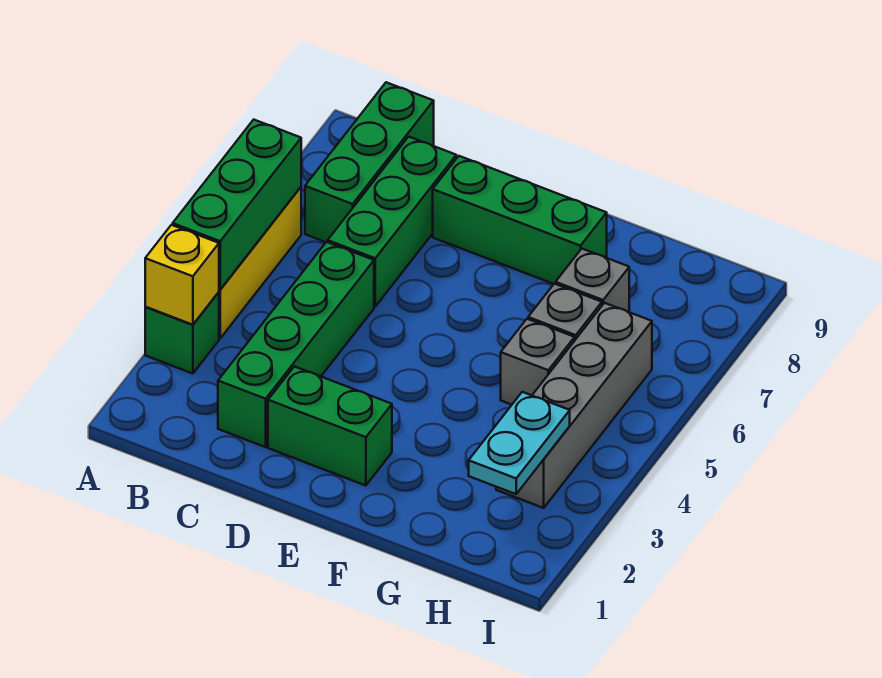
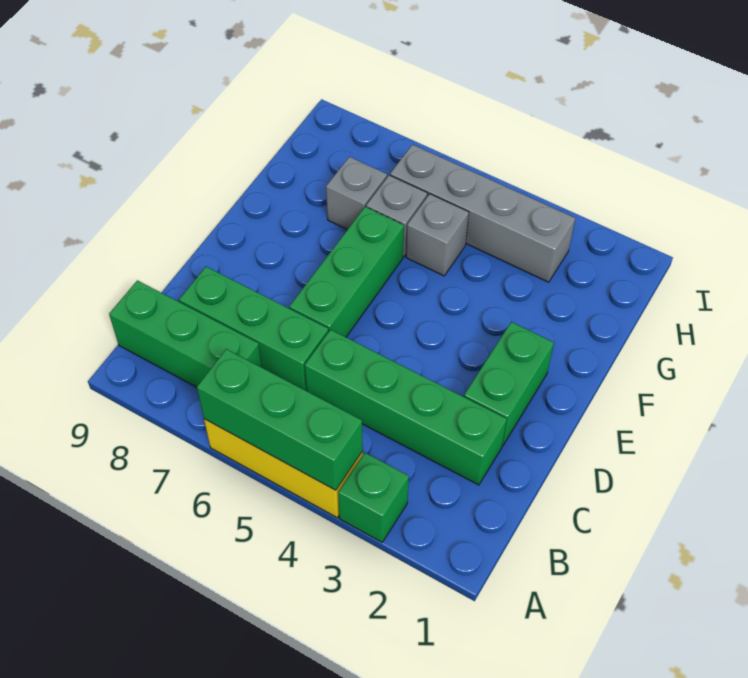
yellow brick A3 level 2 -> none
green brick D8:F8 level 1 -> green brick D6:F6 level 1
cyan plate H2:H3 level 2 -> none

